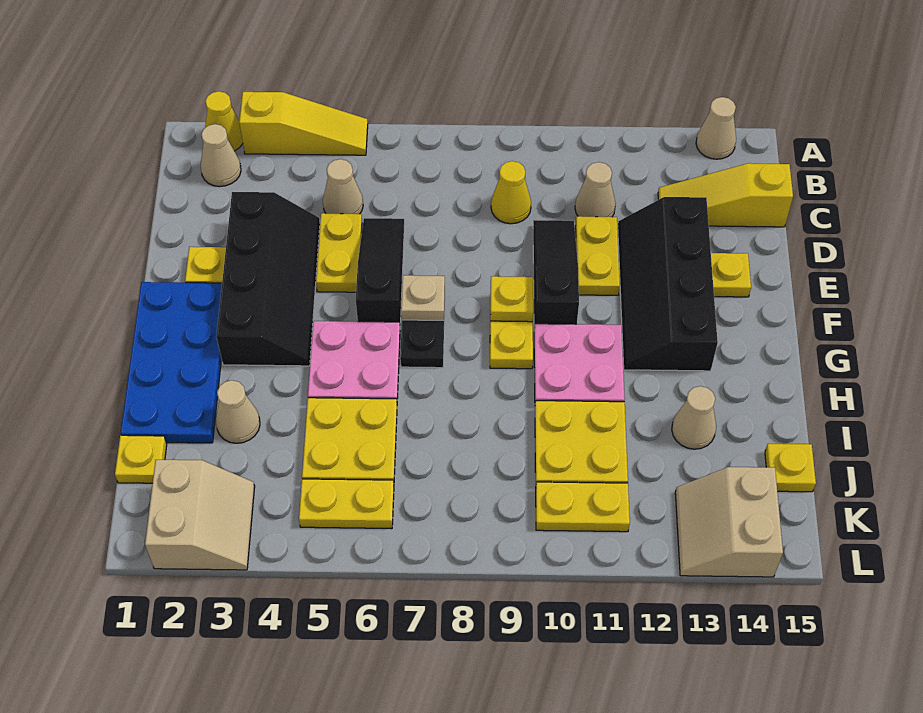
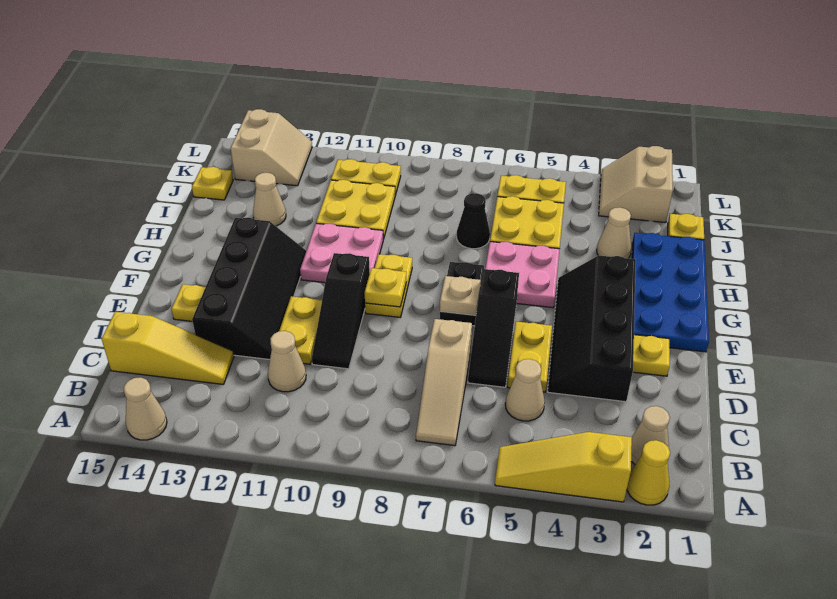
none -> tan slope B7:D7 level 1 top D
yellow cone C9 level 1 -> none
none -> black cone I7 level 1

